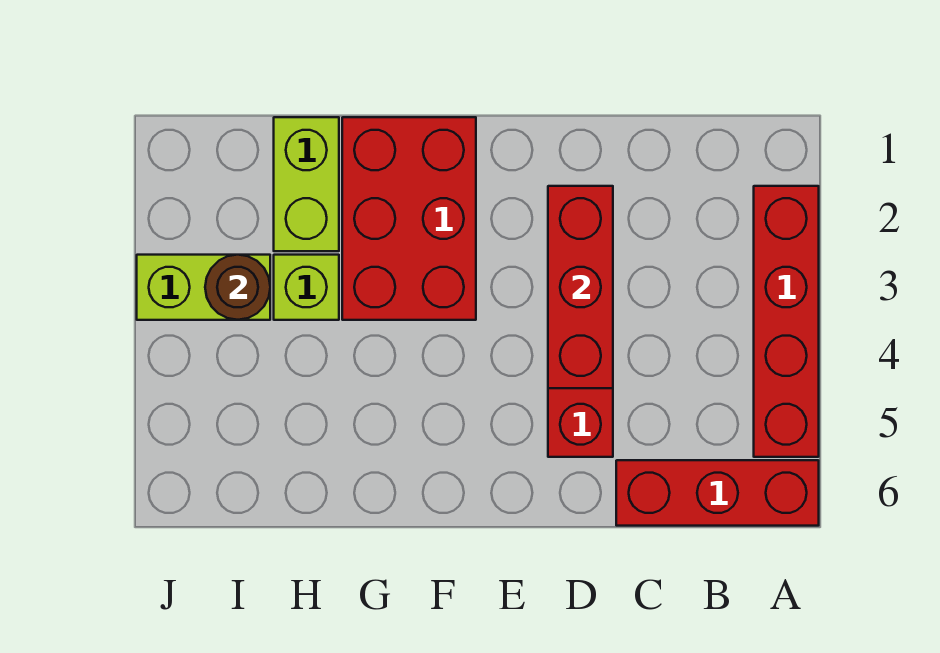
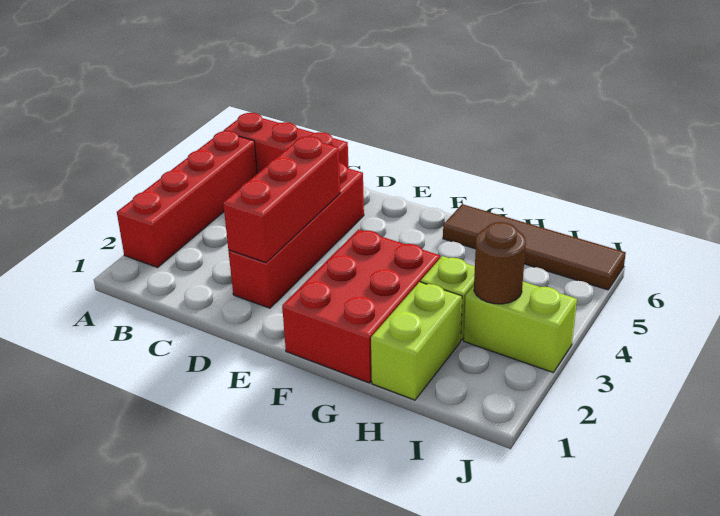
none -> brown tile G6:J6 level 1

